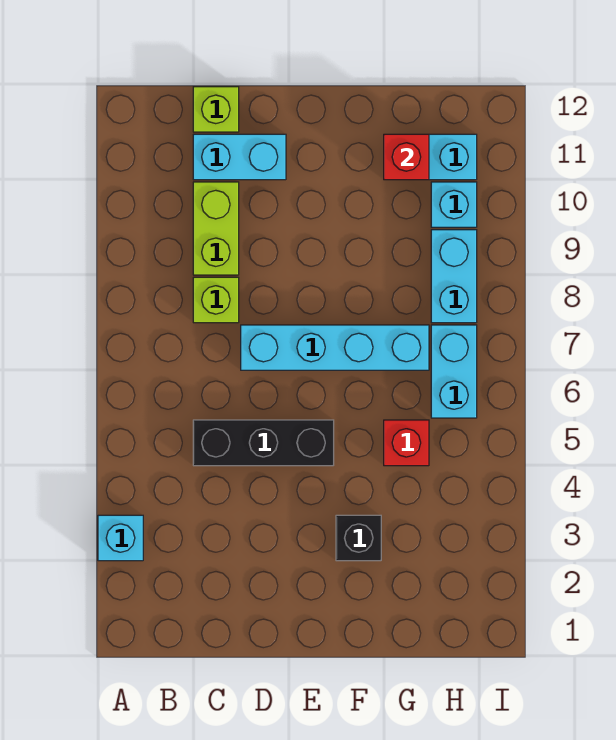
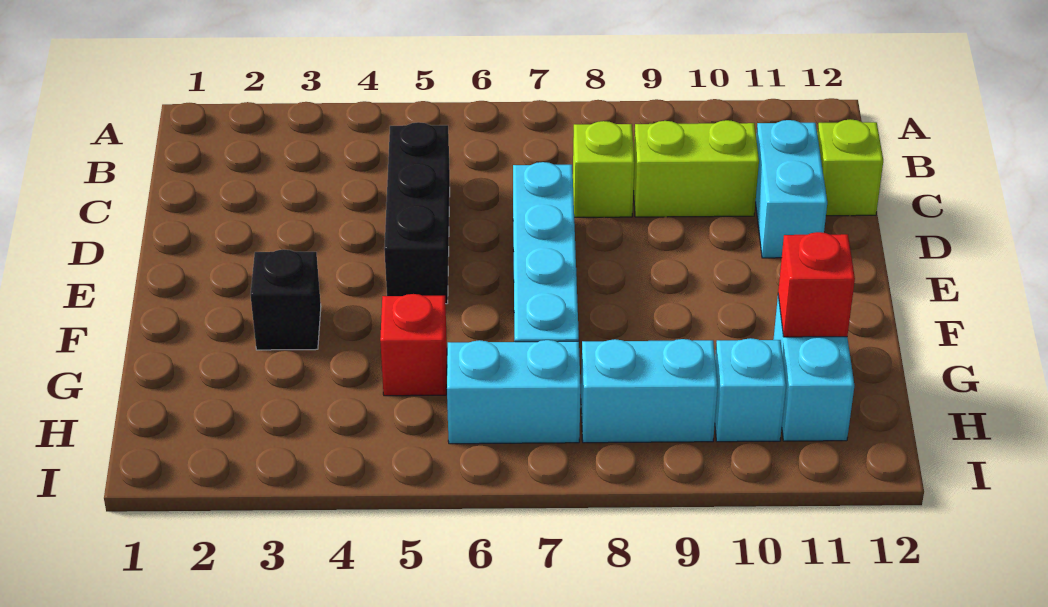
cyan brick A3 level 1 -> none

